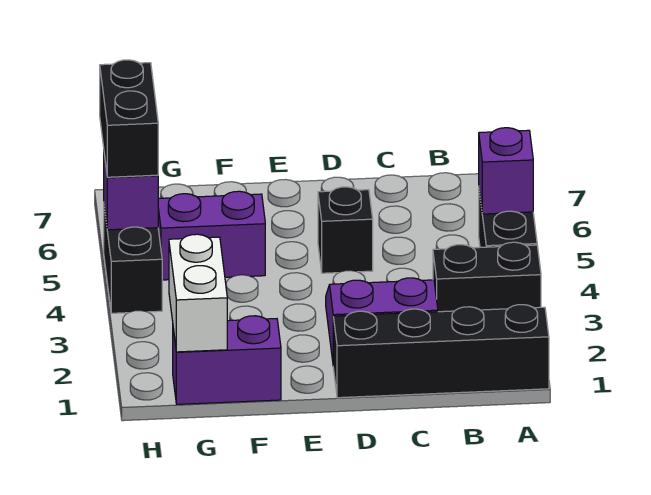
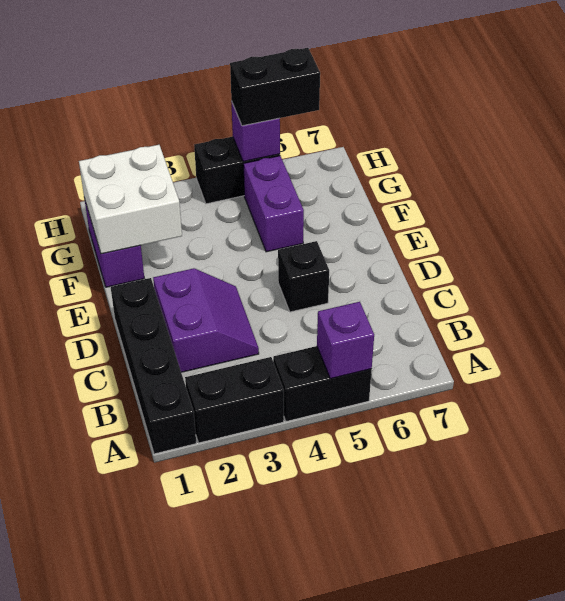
black brick A3:B3 level 1 -> black brick A2:A3 level 1
white brick G1:G2 level 2 -> white brick F1:G2 level 2

